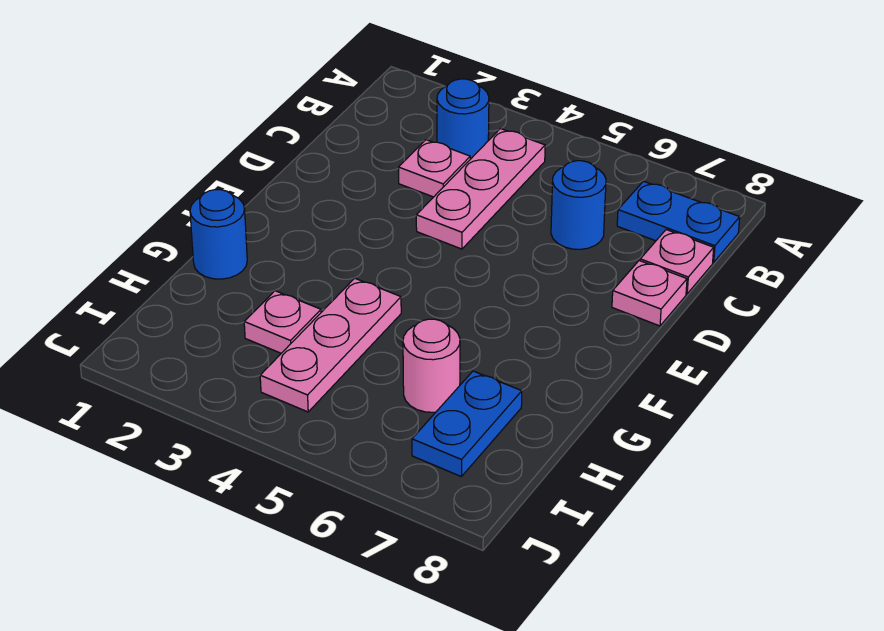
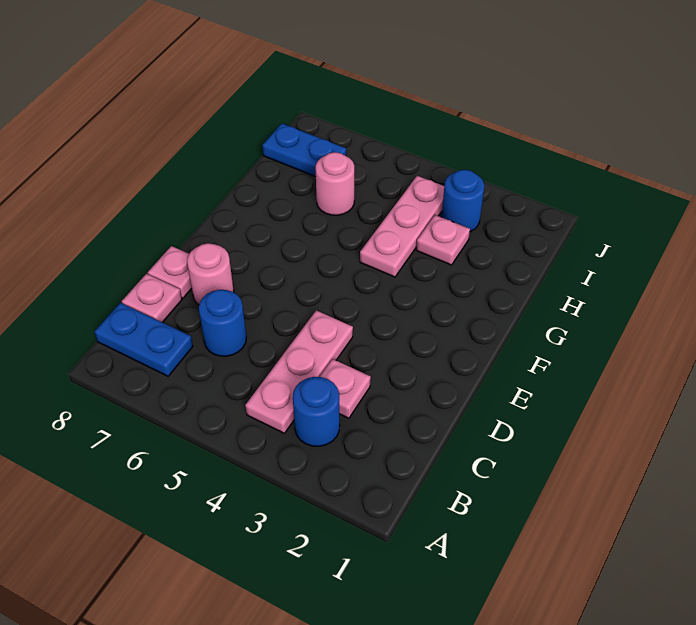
none -> pink round brick D7 level 1
blue round brick G1 level 1 -> blue round brick I3 level 1
blue plate H7:I7 level 1 -> blue plate I7:I8 level 1

